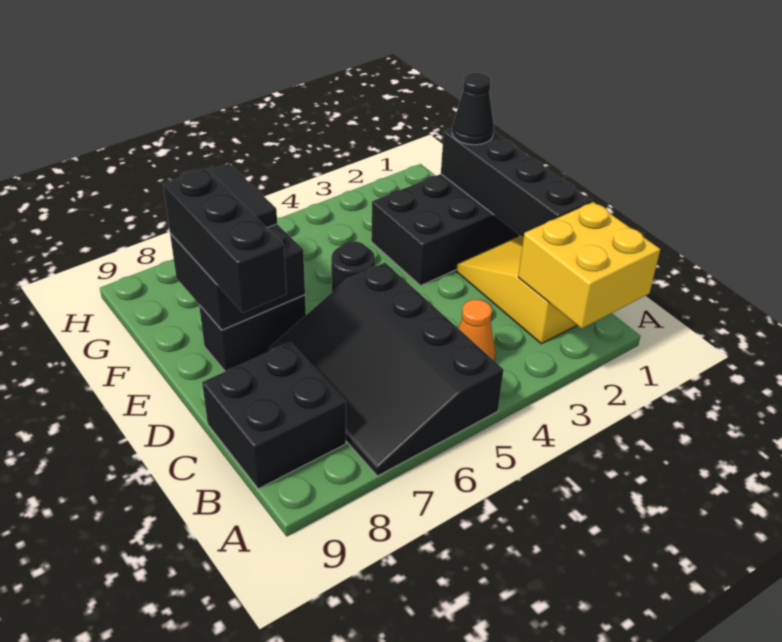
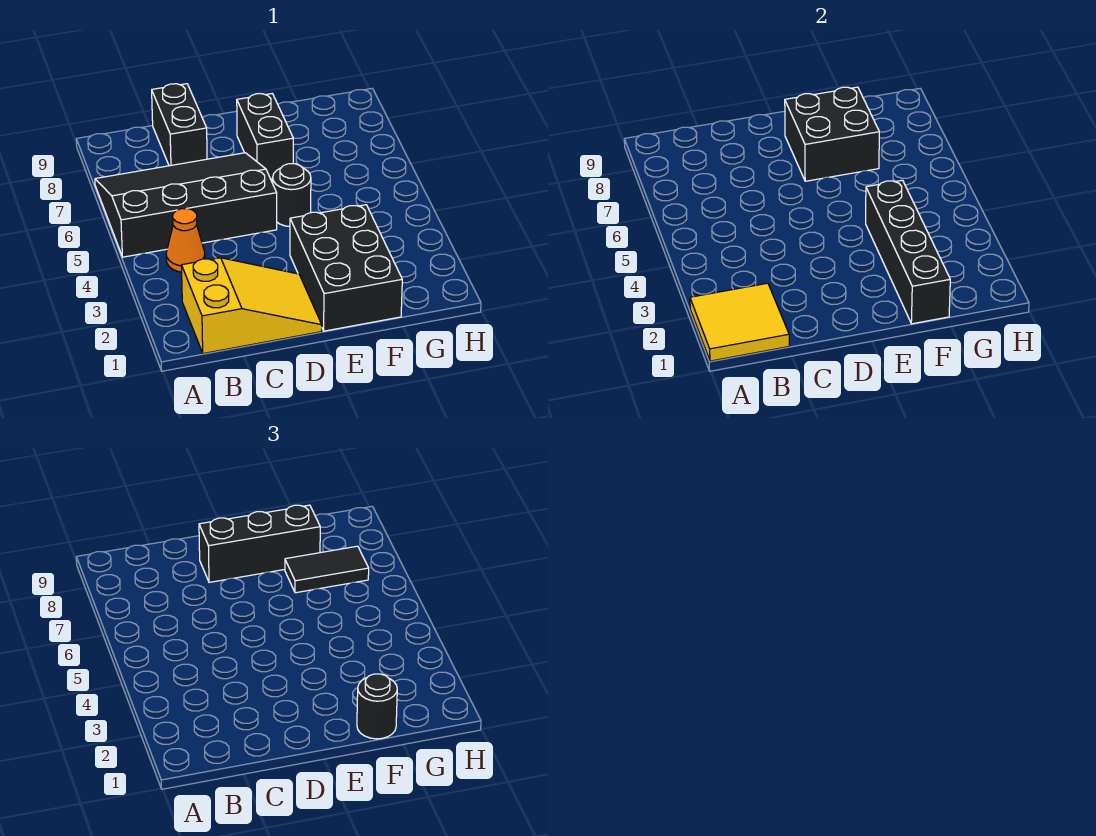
yellow brick A1:B2 level 2 -> yellow tile A1:B2 level 2
black brick B8:C9 level 1 -> black brick C8:C9 level 1
black brick C1:F1 level 2 -> black brick F1:F4 level 2
black cone F1 level 3 -> black round brick F1 level 3

